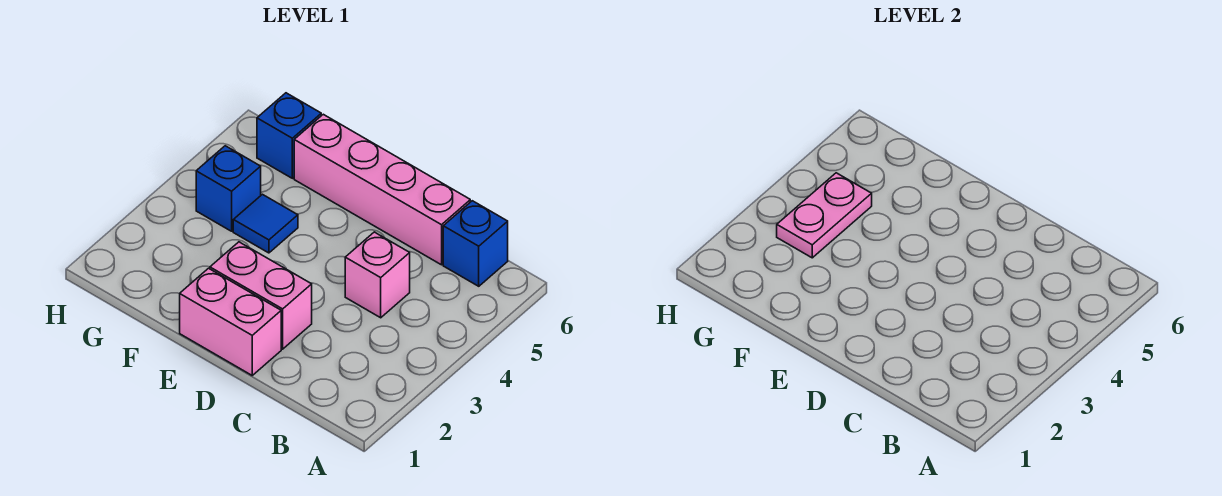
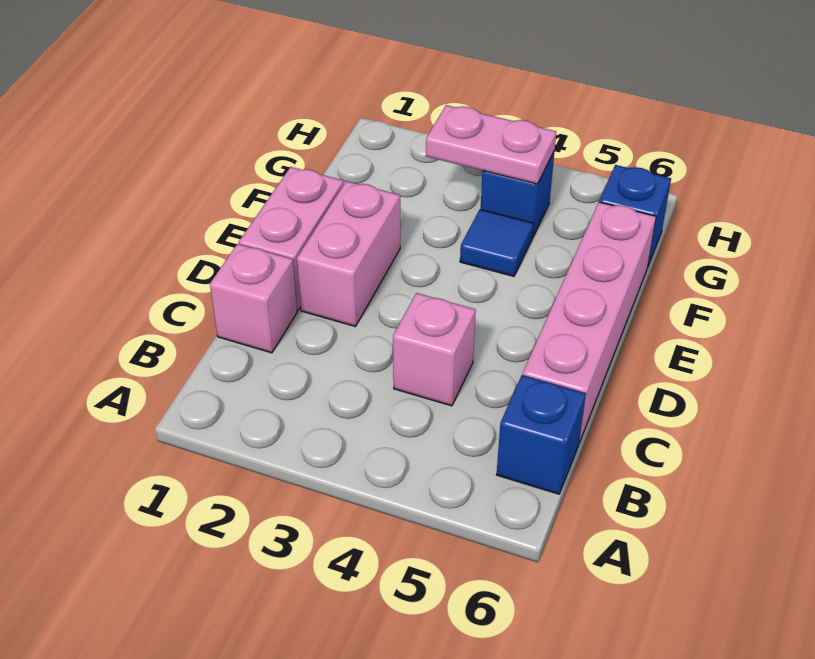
none -> pink brick C1 level 1

